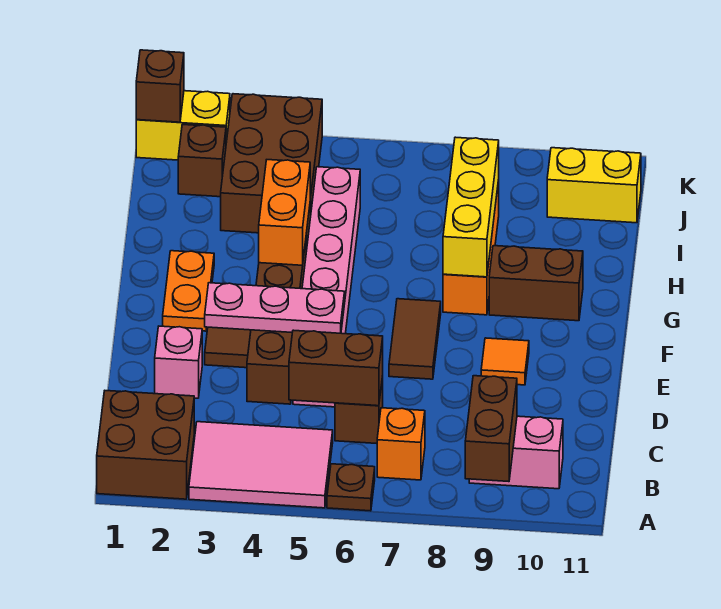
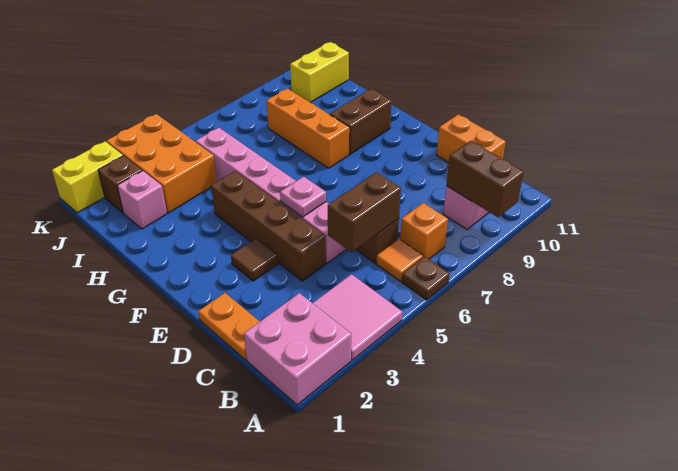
brown brick A1:B2 level 1 -> pink brick A1:B2 level 1
pink tile A3:B5 level 1 -> pink tile A3:B4 level 1
pink brick D2 level 1 -> pink brick I2 level 1
pink plate E3:E5 level 2 -> pink plate E5 level 2
brown tile E7:F7 level 1 -> none
orange tile E9 level 1 -> orange tile B6 level 1
orange plate F2:G2 level 1 -> orange plate C1:D1 level 1
orange brick G4:H4 level 2 -> orange brick C11:D11 level 1
yellow brick G8:I8 level 2 -> none
brown brick I3:K4 level 1 -> orange brick I3:K4 level 1
brown brick K1 level 2 -> none

